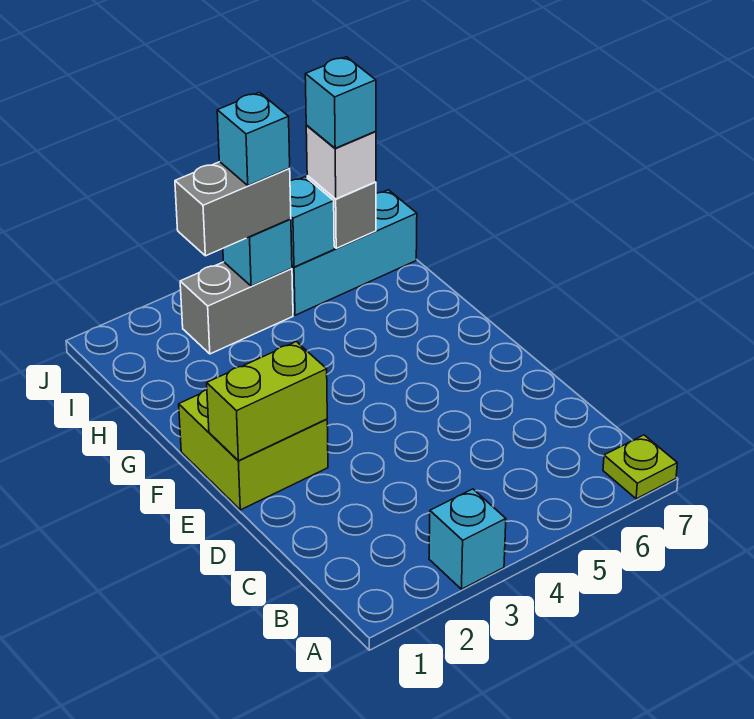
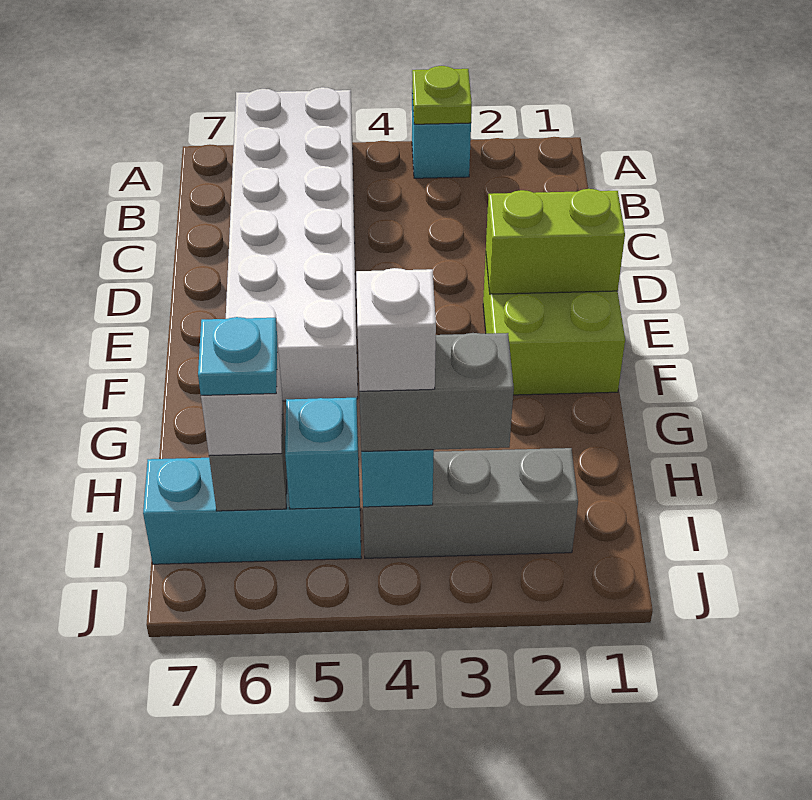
none -> white brick A5:F6 level 1
lime plate A7 level 1 -> lime plate A3 level 2
grey brick I3:I4 level 1 -> grey brick I2:I4 level 1
cyan brick I4 level 4 -> white brick I4 level 4
cyan brick I6 level 4 -> cyan plate I6 level 4

